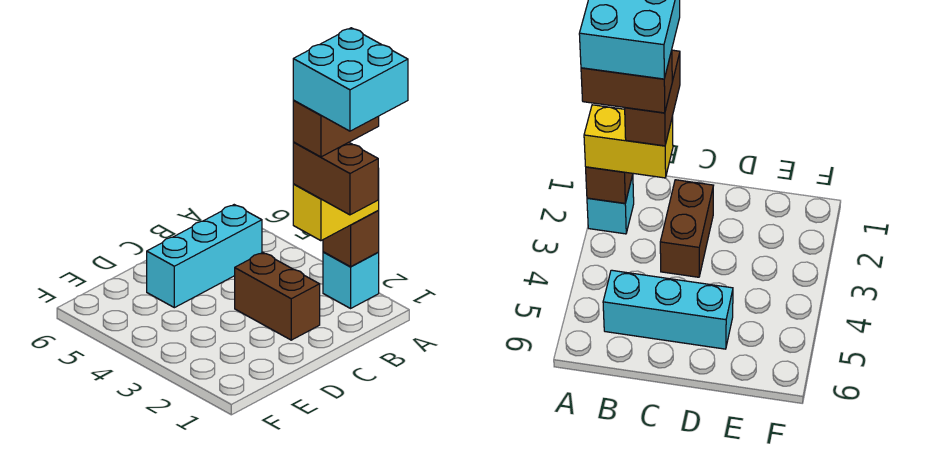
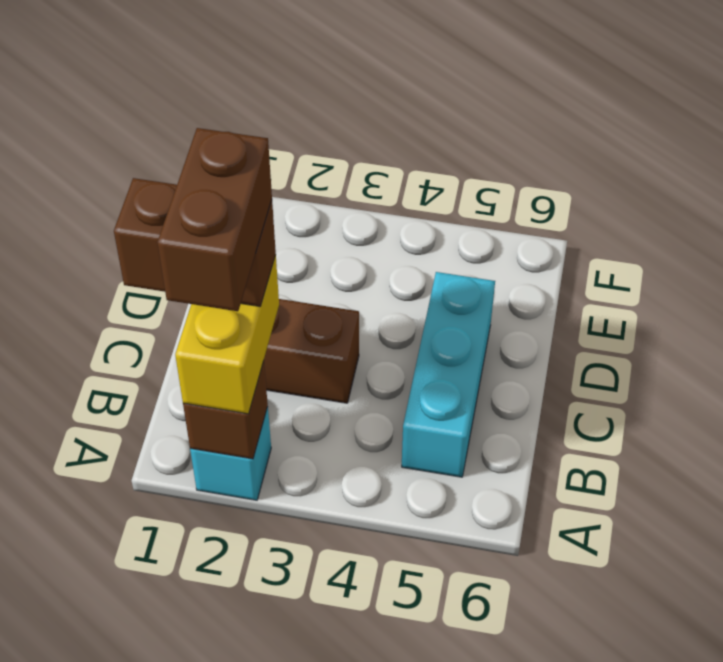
cyan brick A1:B2 level 6 -> none

